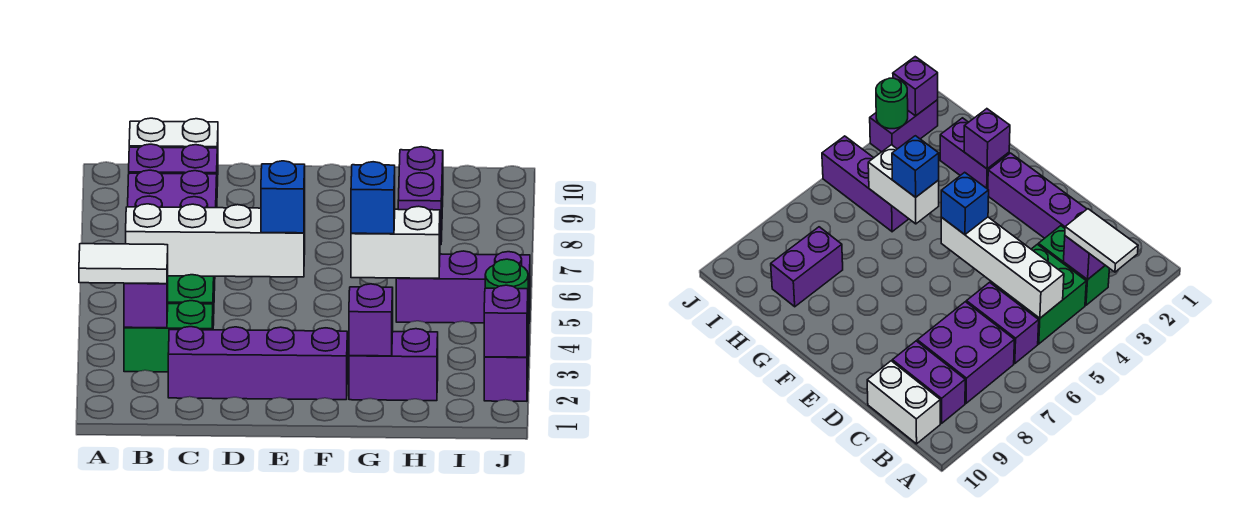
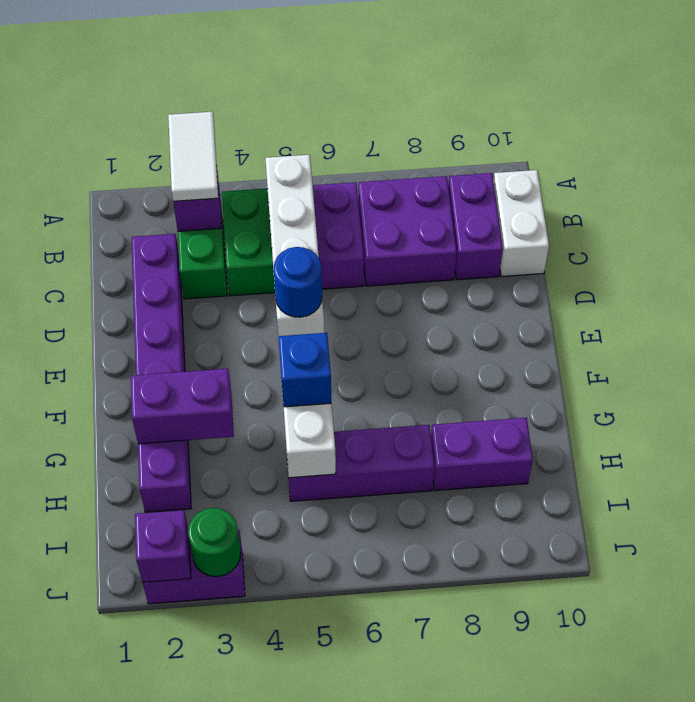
blue brick E5 level 3 -> blue round brick E5 level 3
purple brick G2 level 2 -> purple brick G2:G3 level 2
purple brick H5:J5 level 1 -> purple brick H5:H7 level 1

